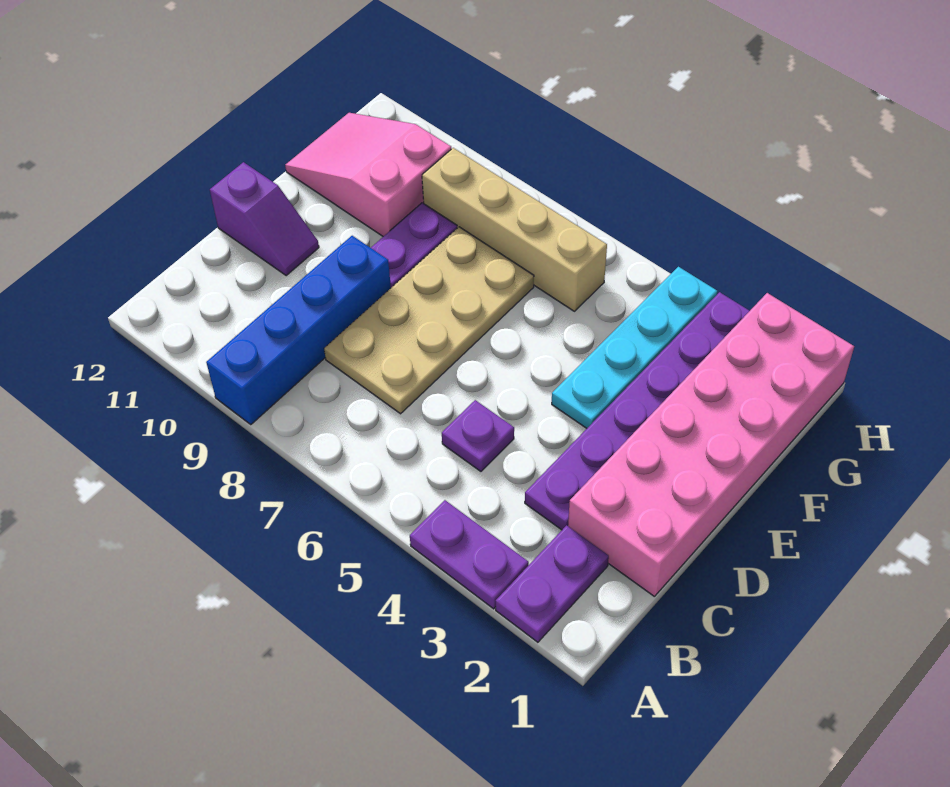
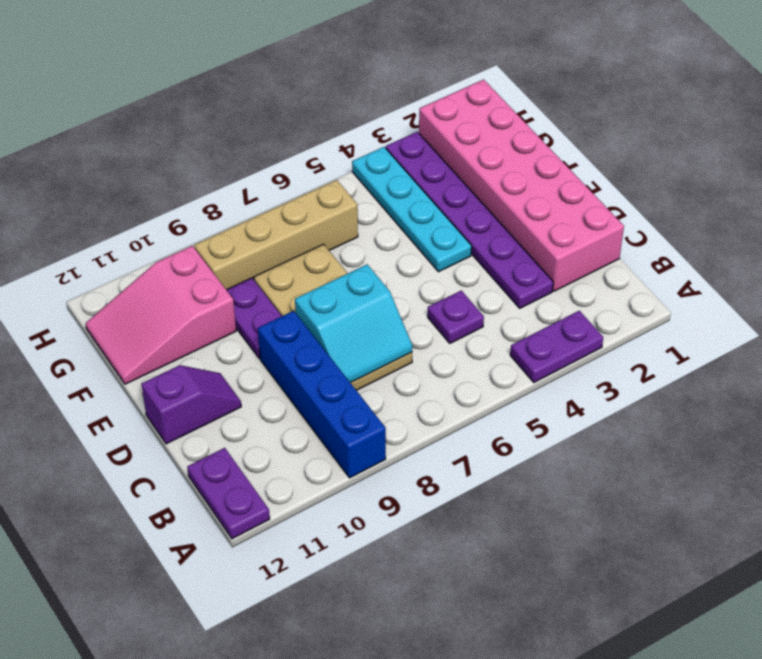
purple plate A2:B2 level 1 -> purple plate A12:B12 level 1
none -> cyan slope C7:D8 level 2 top D

